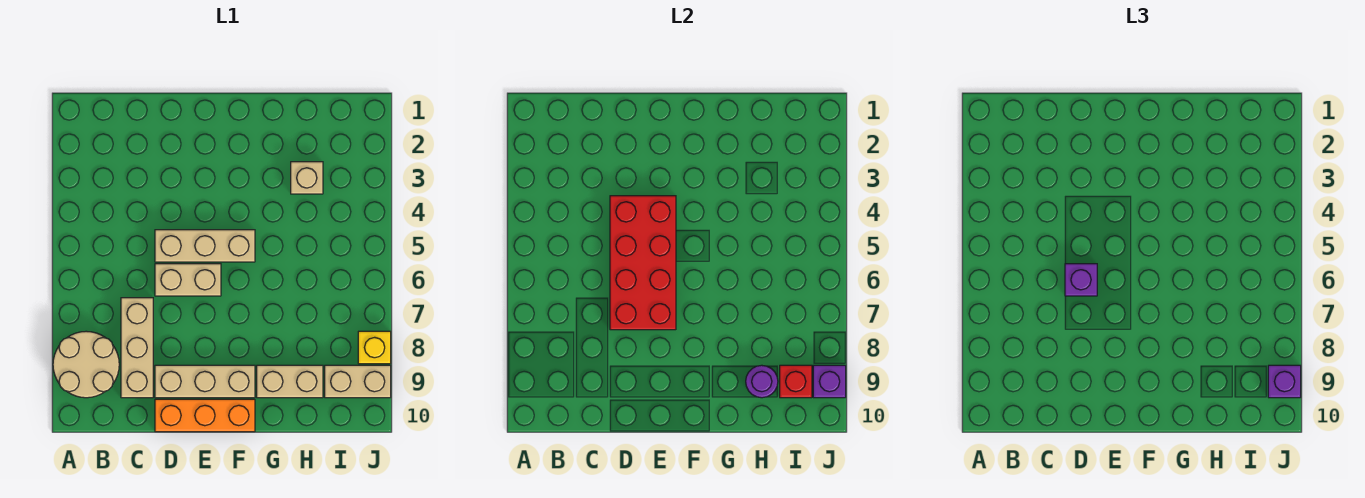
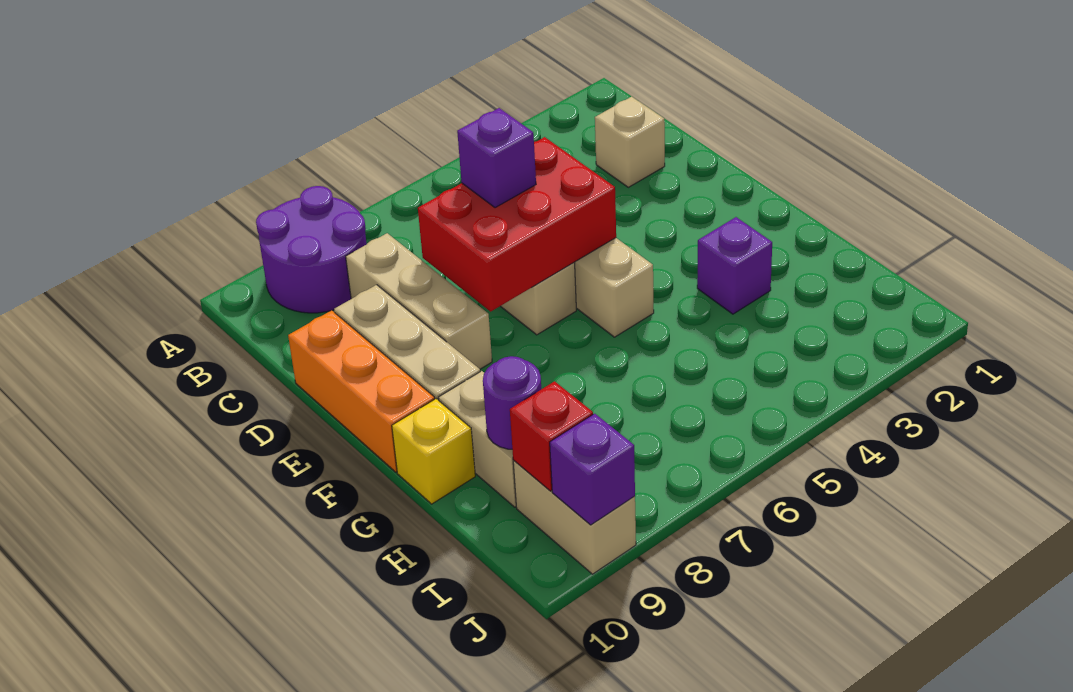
tan round brick A8:B9 level 1 -> purple round brick A8:B9 level 1
tan brick C7:C9 level 1 -> tan brick C8:E8 level 1
red brick D4:E7 level 2 -> red brick D5:E7 level 2
tan brick H3 level 1 -> tan brick C2 level 1
yellow brick J8 level 1 -> yellow brick G10 level 1
purple brick J9 level 3 -> purple brick G3 level 1

